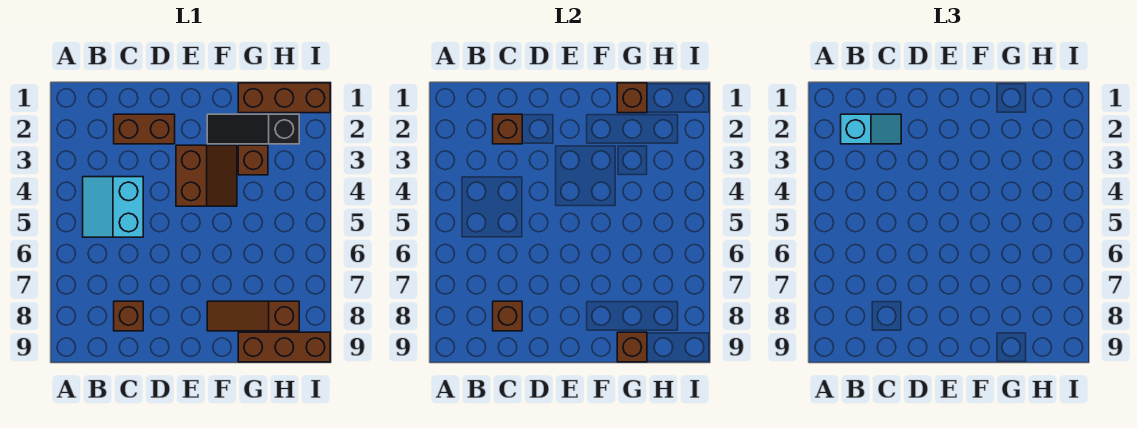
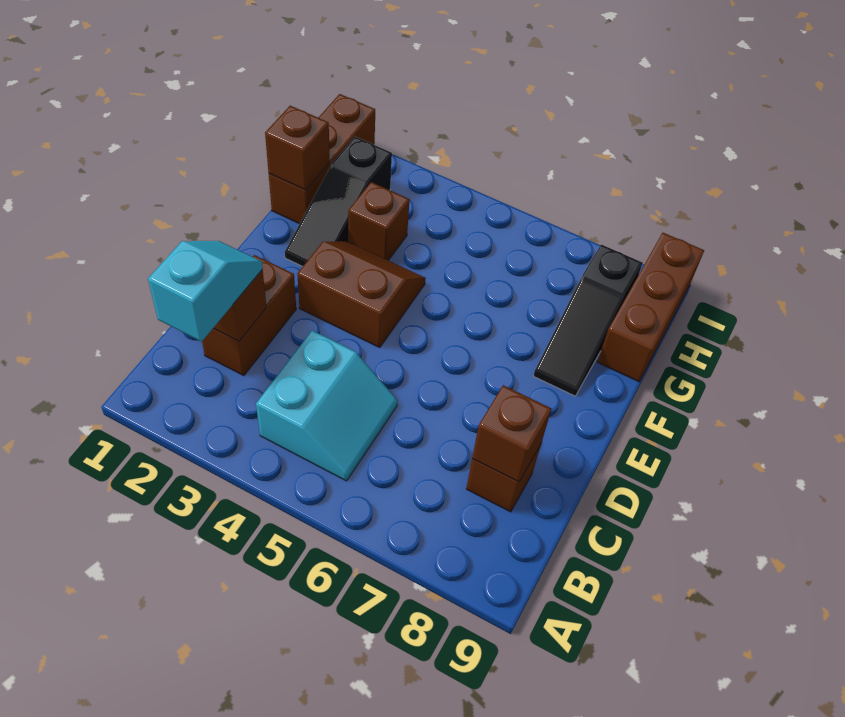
cyan slope B4:C5 level 1 top C -> cyan slope B4:C5 level 1 top 4
brown slope F8:H8 level 1 top H -> black slope F8:H8 level 1 top H
brown brick G9 level 2 -> none

